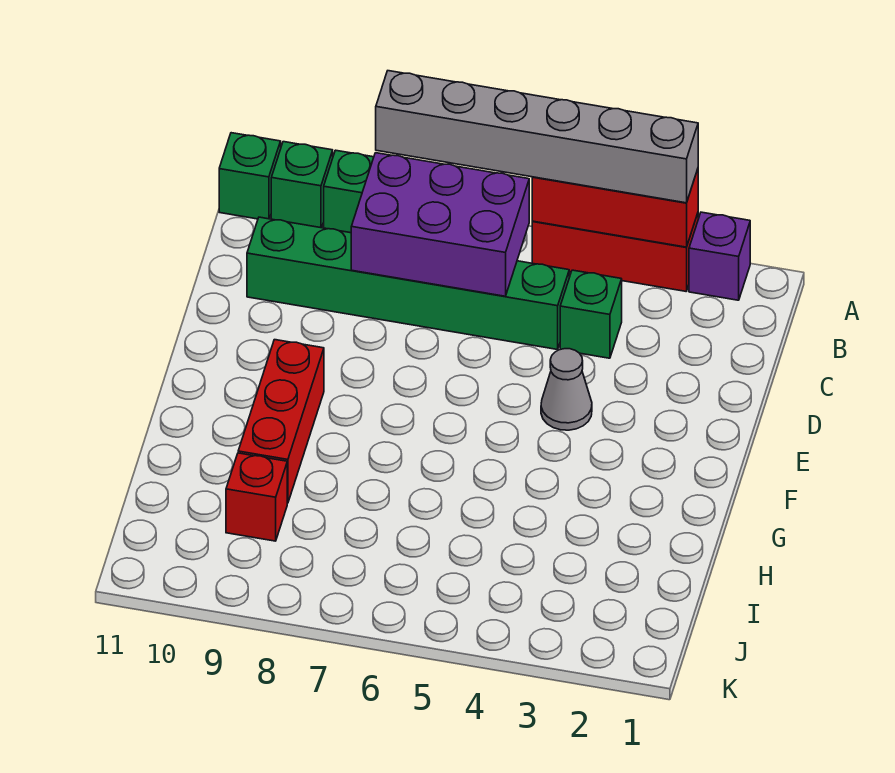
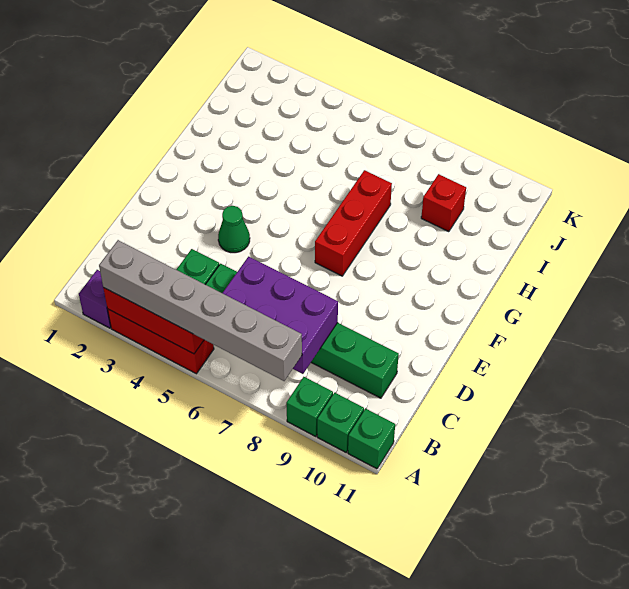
grey cone E4 level 1 -> green cone E4 level 1
red brick F9:H9 level 1 -> red brick F7:H7 level 1

